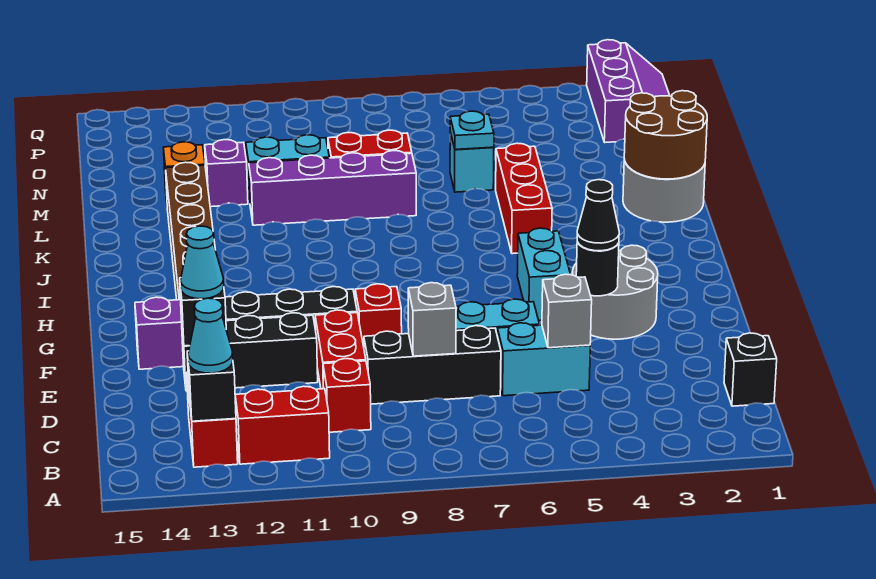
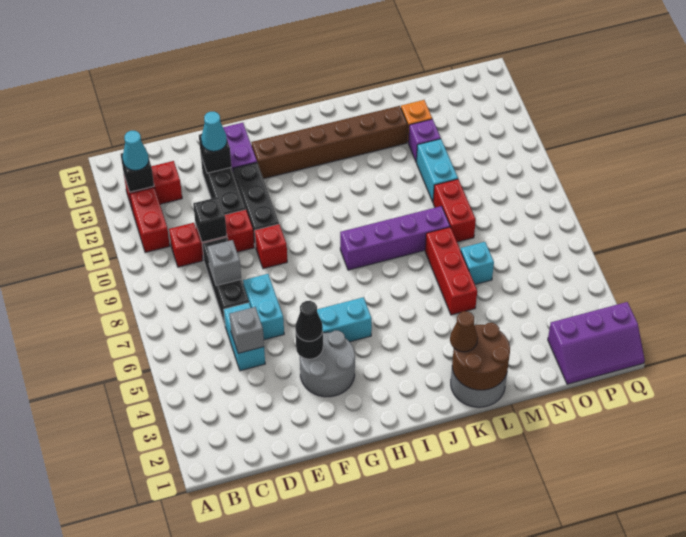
black brick C1 level 1 -> black brick D10 level 2
red brick J5:L5 level 1 -> red brick L5:L7 level 1
none -> brown cone K2 level 3
purple brick L8:L11 level 1 -> purple brick I8:L8 level 1
cyan plate M6 level 2 -> none

